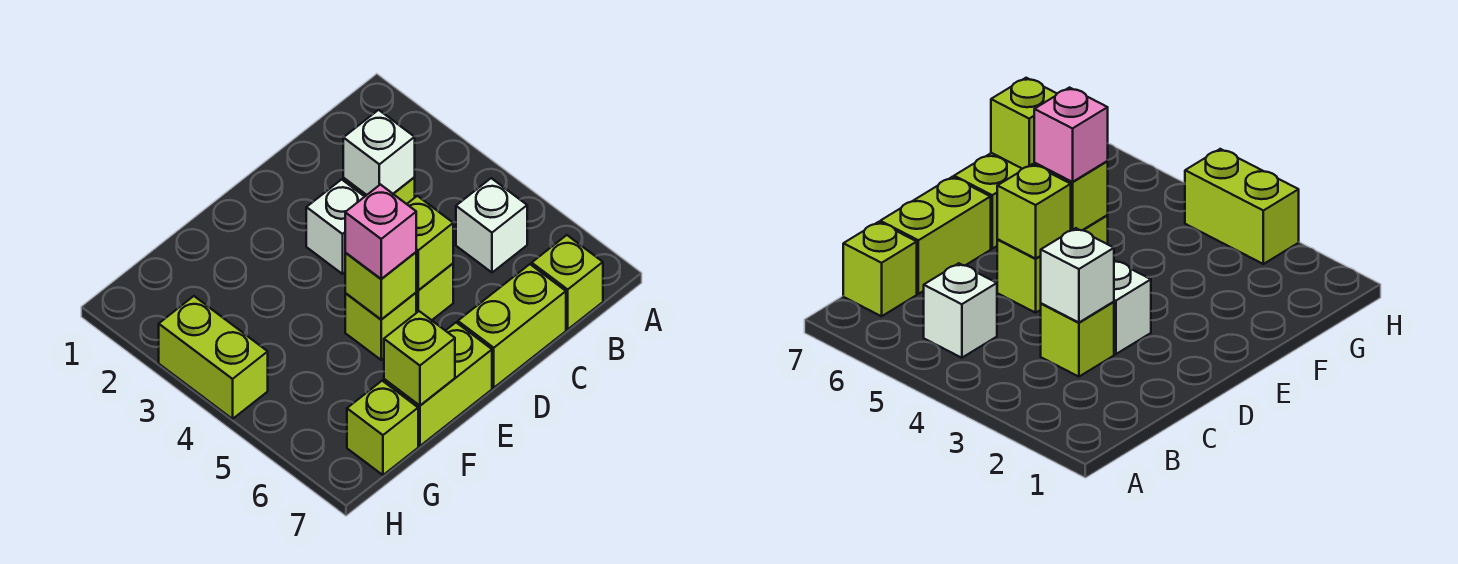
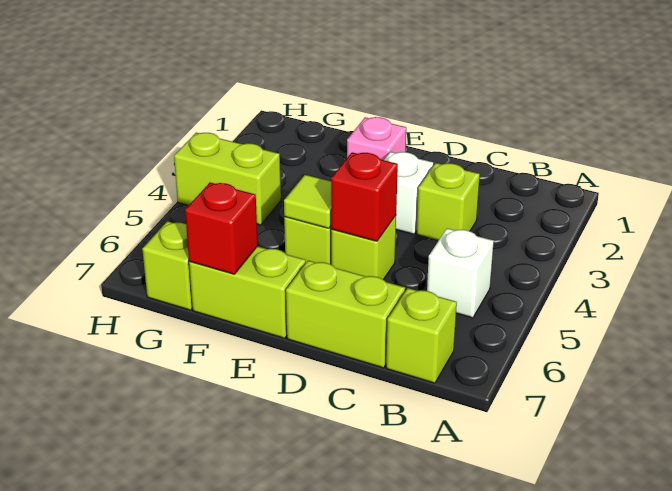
white brick C3 level 2 -> none
lime brick D5 level 2 -> red brick D5 level 2
lime brick E5 level 2 -> lime tile E5 level 2
pink brick E5 level 3 -> pink brick E2 level 1
lime brick F7 level 2 -> red brick F7 level 2
lime brick H3:H4 level 1 -> lime brick G4:H4 level 1

